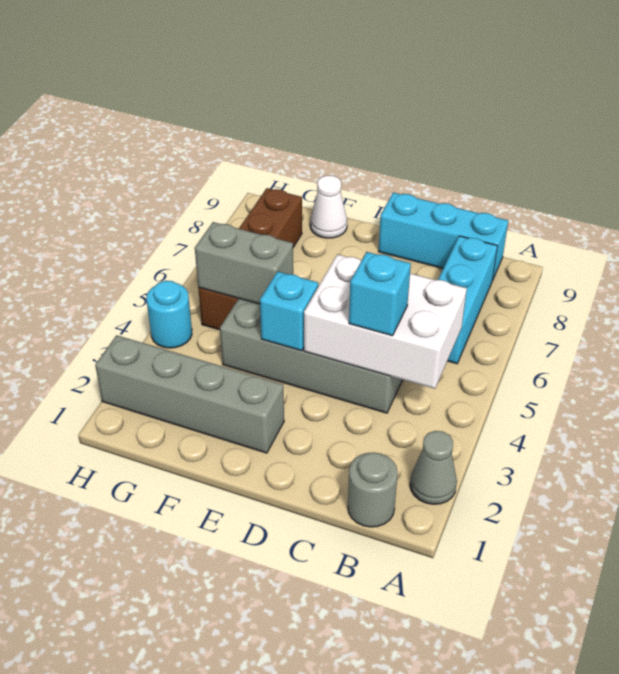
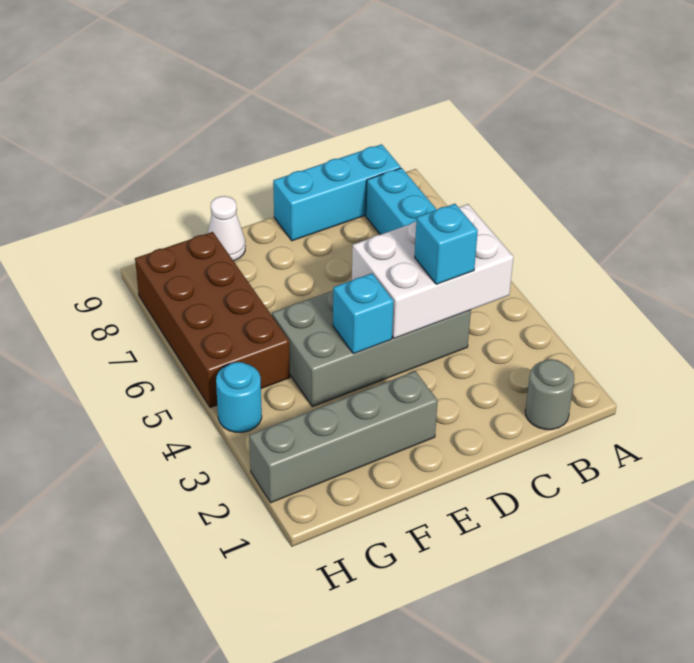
grey cone A2 level 1 -> none
grey brick F5:G5 level 2 -> none
brown brick G5:G8 level 1 -> brown brick G5:H8 level 1

